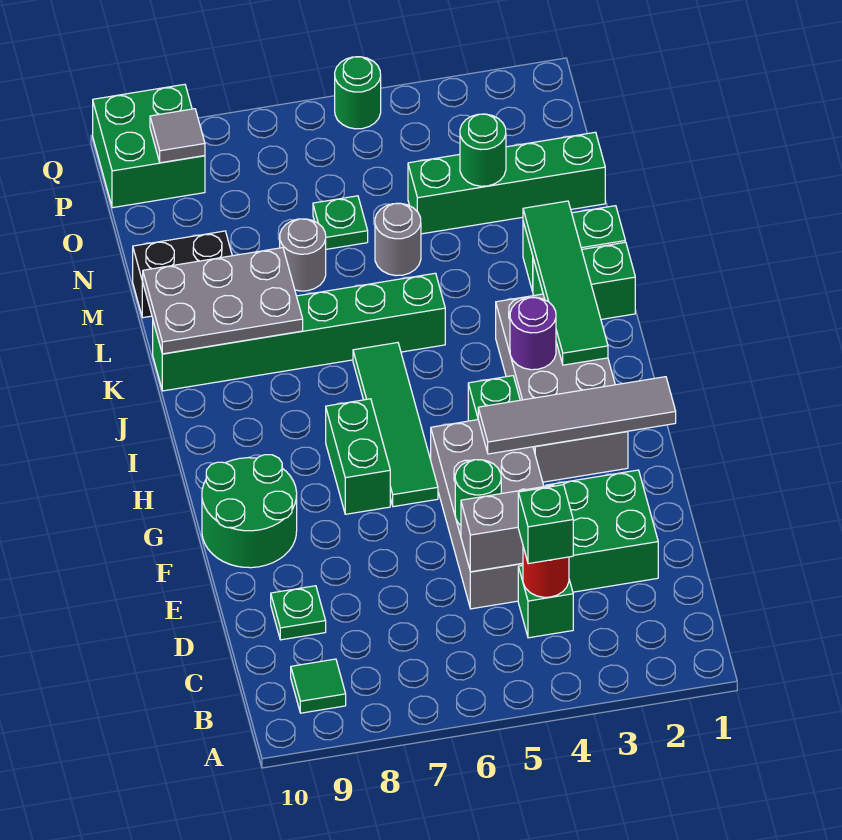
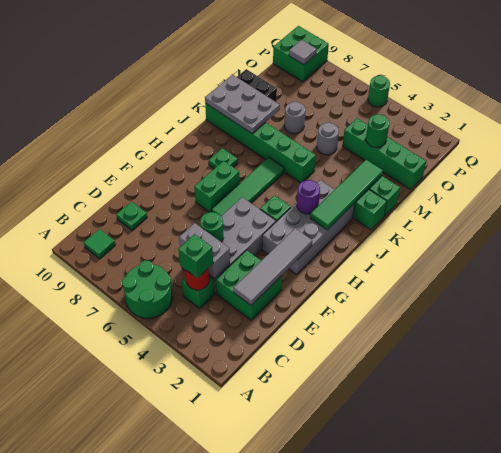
green round brick F9:G10 level 1 -> green round brick A5:B6 level 1
grey tile G1:G4 level 2 -> grey tile D2:G2 level 2
green plate N6 level 1 -> green plate I8 level 1

